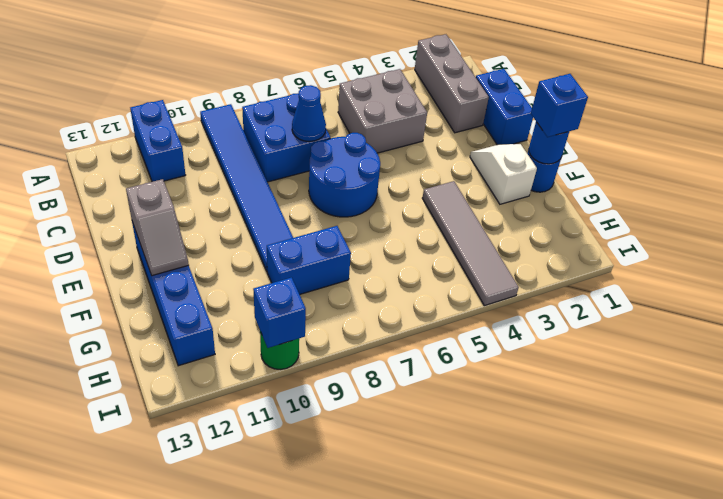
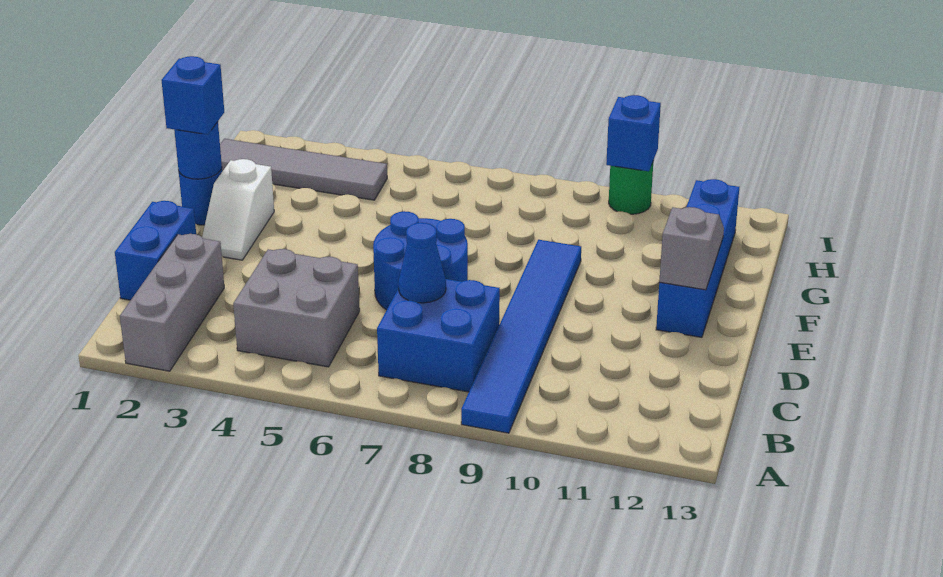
blue brick A11:B11 level 1 -> none
grey tile F4:I4 level 1 -> grey tile H1:H4 level 1
blue brick G8:G9 level 1 -> none

